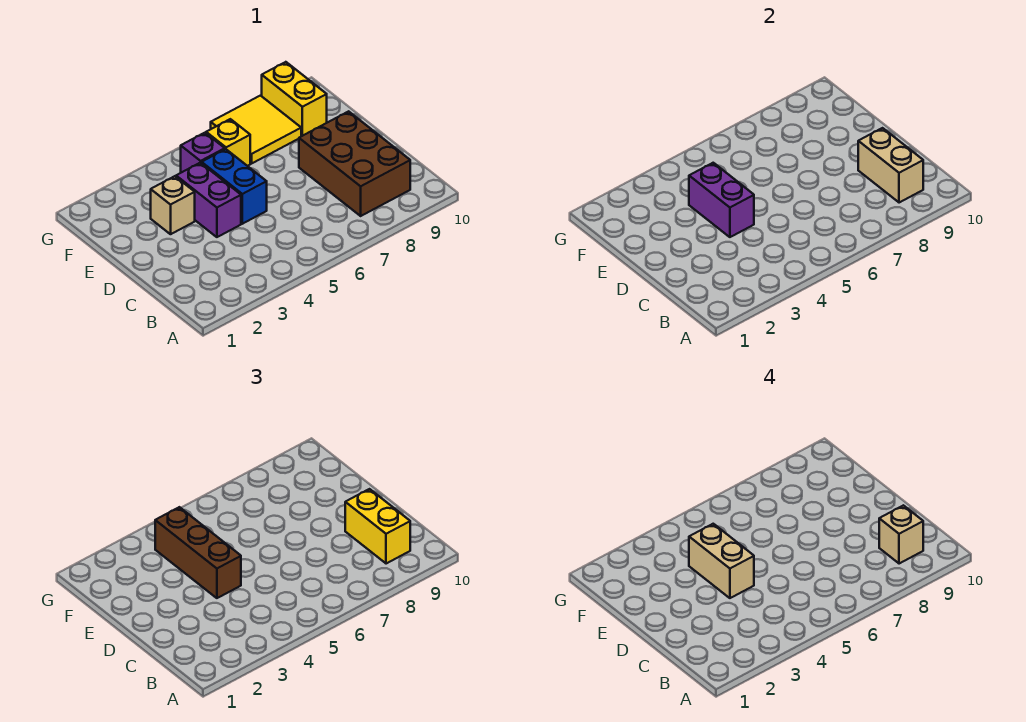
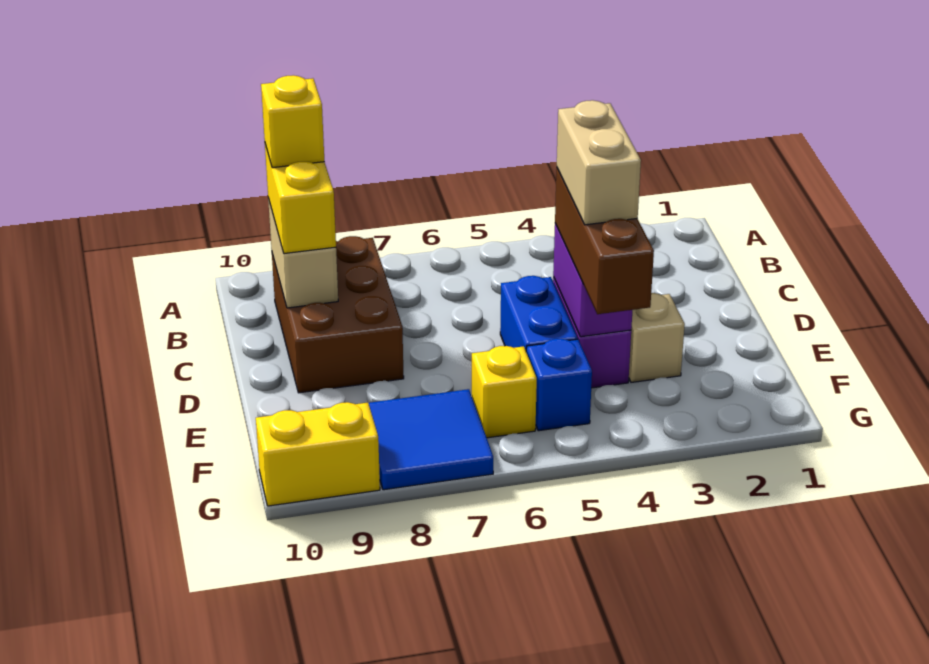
tan brick B9 level 4 -> yellow brick B9 level 4
purple brick F5 level 1 -> blue brick F5 level 1
yellow tile F7:G8 level 1 -> blue tile F7:G8 level 1
yellow brick F9:G9 level 1 -> yellow brick G9:G10 level 1

